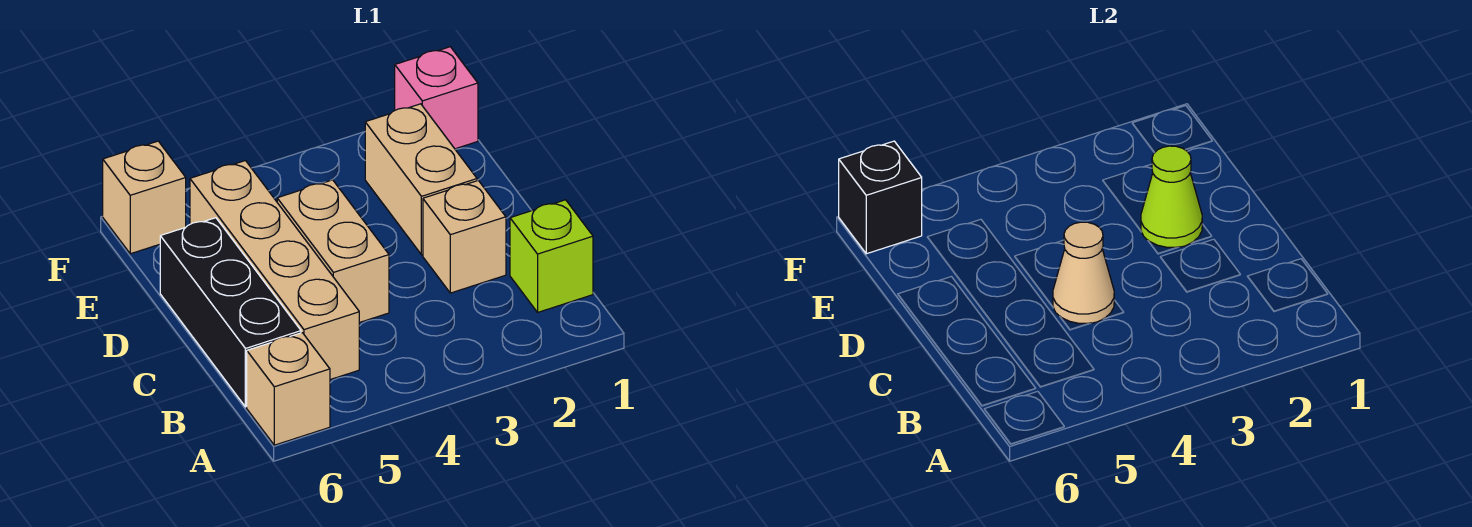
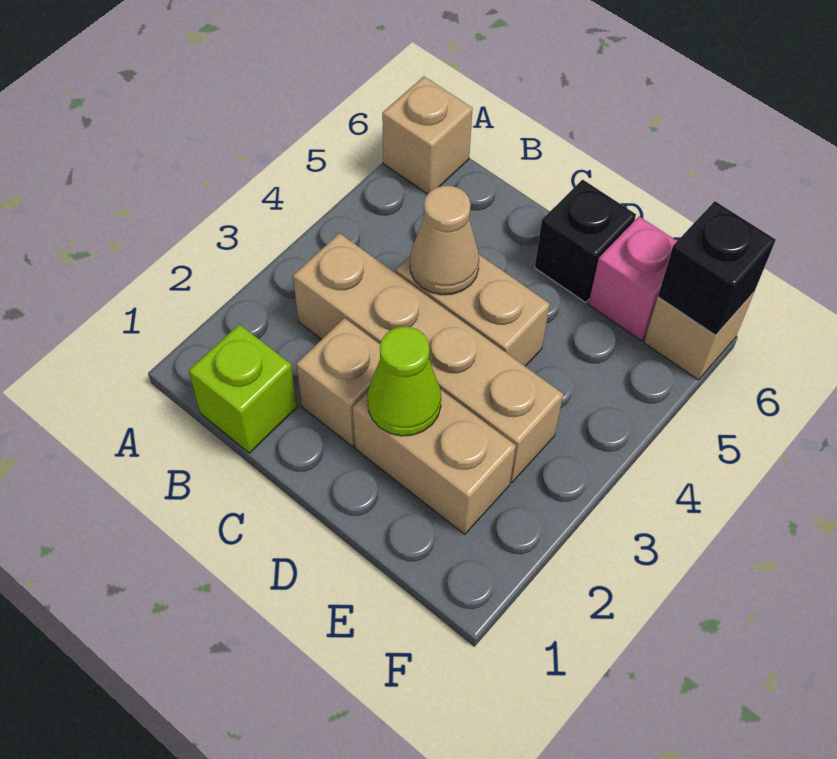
tan brick B5:E5 level 1 -> tan brick B3:E3 level 1
black brick B6:D6 level 1 -> black brick D6 level 1
pink brick F1 level 1 -> pink brick E6 level 1

